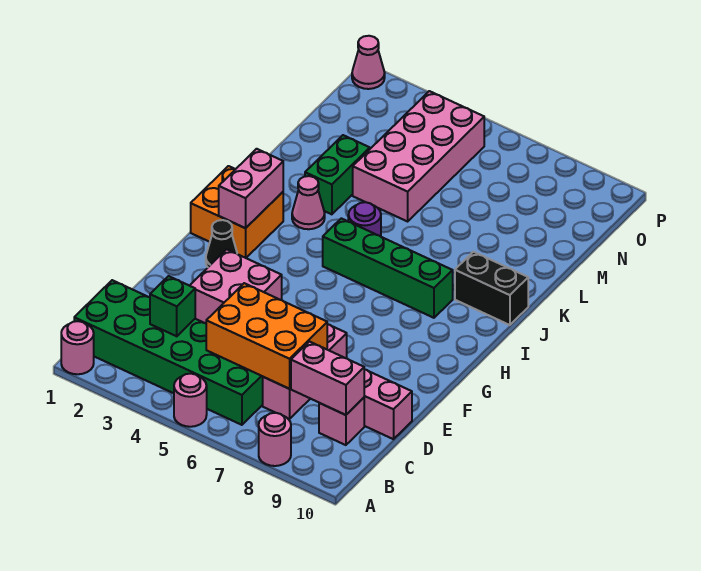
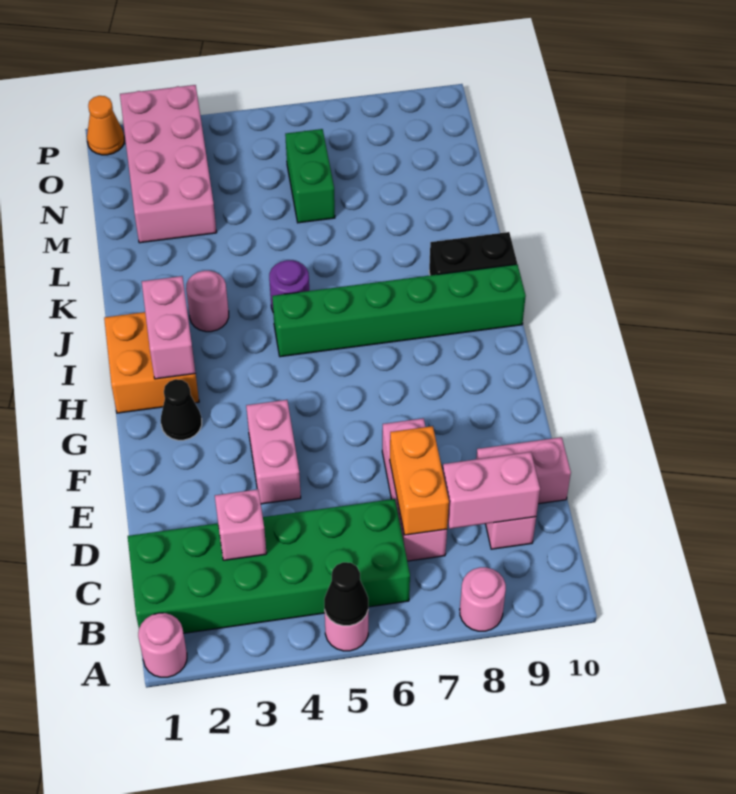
none -> black cone A5 level 2
green brick C3 level 2 -> pink brick C3 level 2
orange brick C5:D7 level 2 -> orange brick C7:D7 level 2
pink brick E3:F4 level 1 -> pink brick E4:F4 level 1
green brick I5:I8 level 1 -> green brick I5:I10 level 1
pink cone J3 level 1 -> pink round brick J3 level 1
green brick K3:L3 level 1 -> green brick M6:N6 level 1
pink brick L4:O5 level 1 -> pink brick M2:P3 level 1
pink cone P1 level 1 -> orange cone P1 level 1

